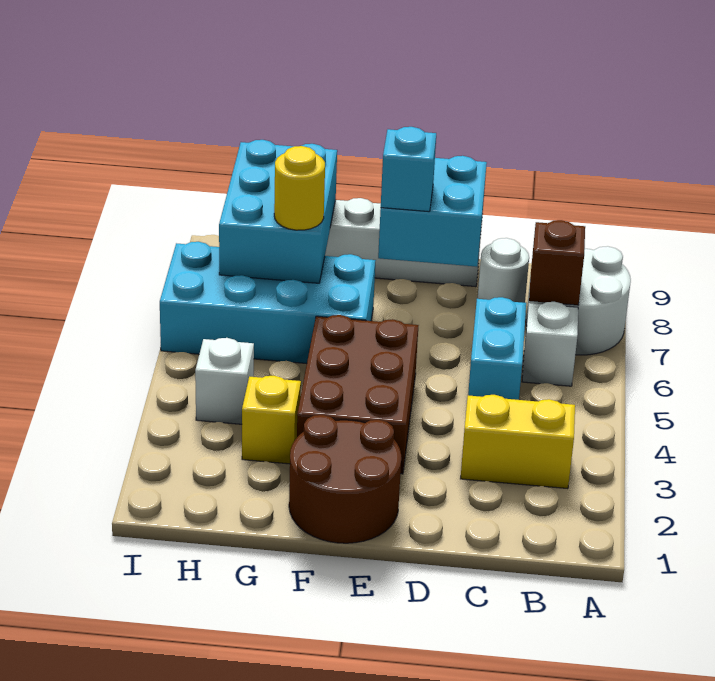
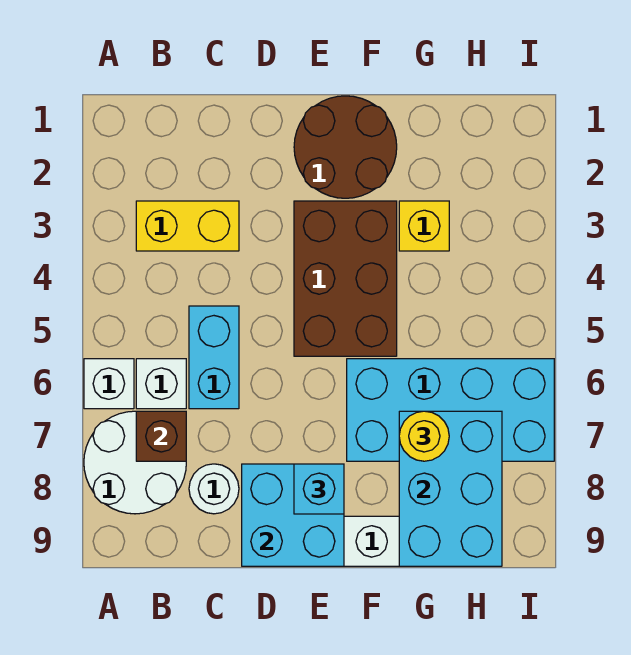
white brick H4 level 1 -> white brick A6 level 1

